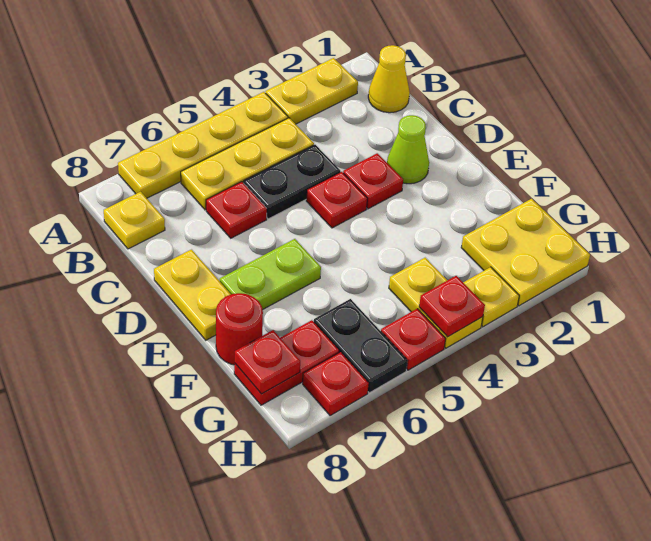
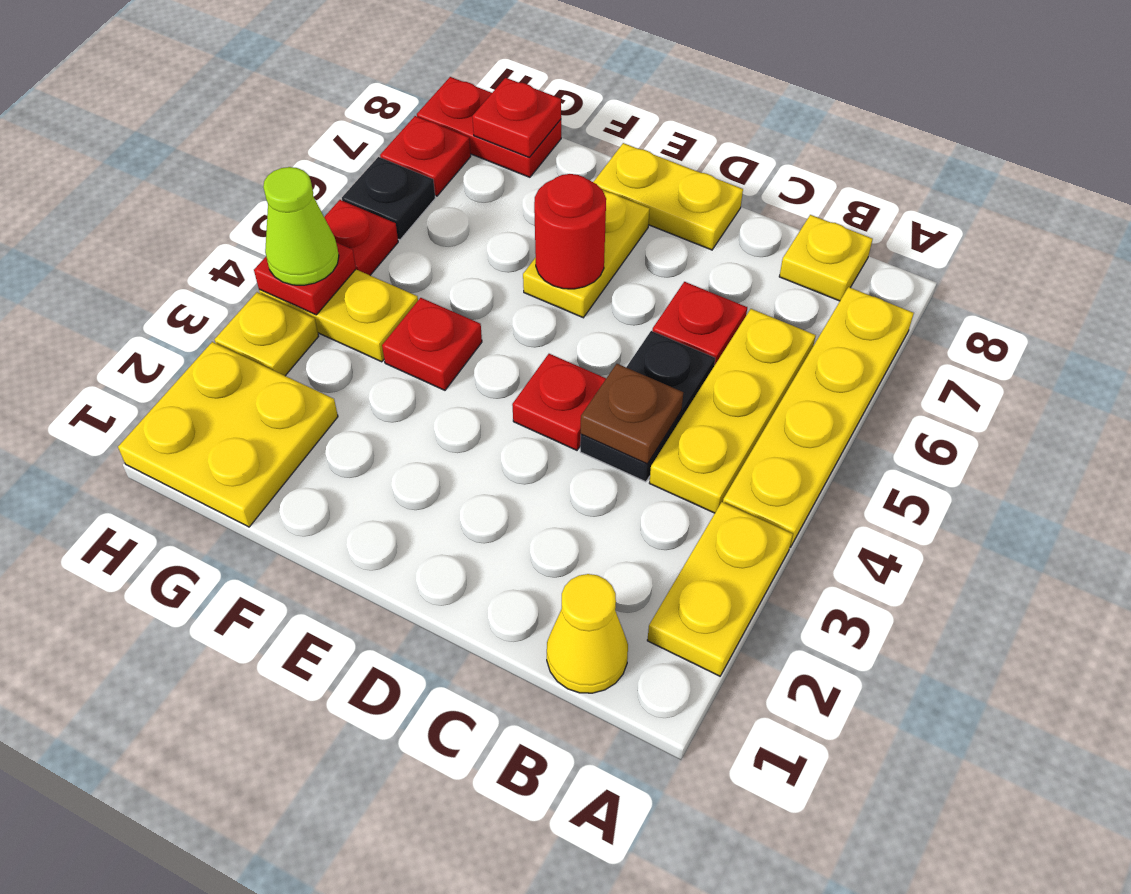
none -> brown plate C4 level 2
lime cone D2 level 1 -> lime cone H4 level 3
red plate D3 level 1 -> red plate F4 level 1
lime plate E6:E7 level 1 -> yellow plate E6:E7 level 1
red round brick F8 level 1 -> red round brick E6 level 2
black plate G6:H6 level 1 -> black plate H6 level 1
red plate G7:G8 level 1 -> red plate G8:H8 level 1

